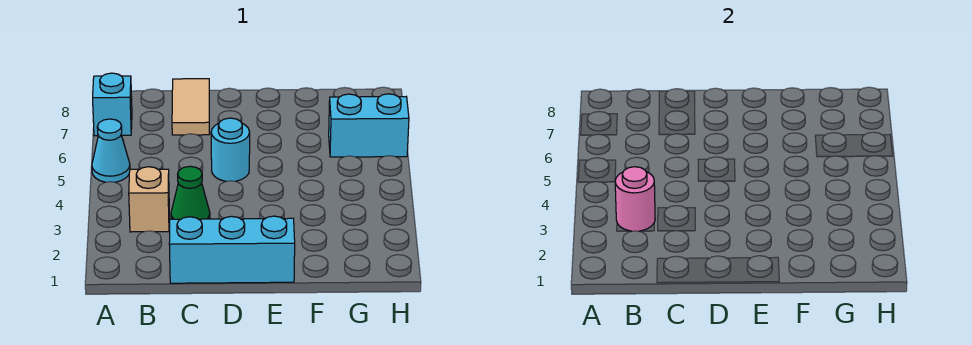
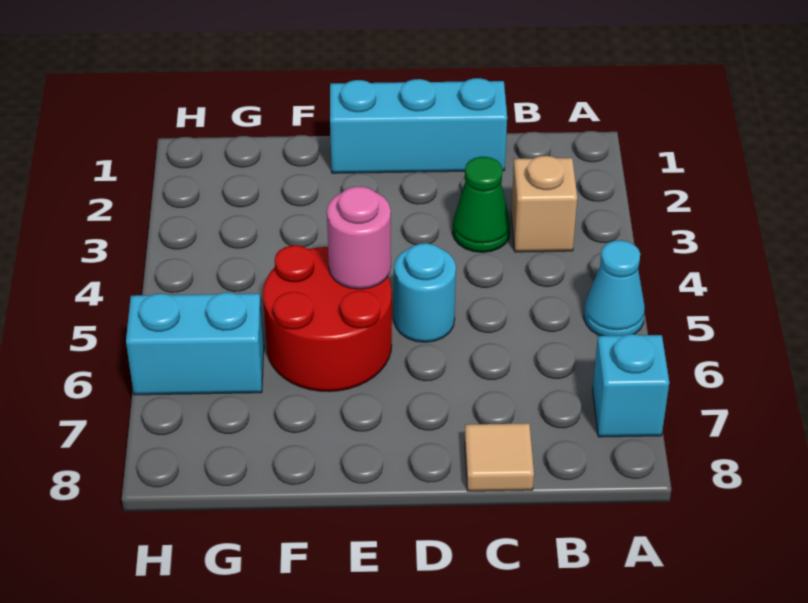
pink round brick B3 level 2 -> pink round brick E5 level 2
tan tile C7:C8 level 1 -> tan tile C8 level 1
none -> red round brick E5:F6 level 1

